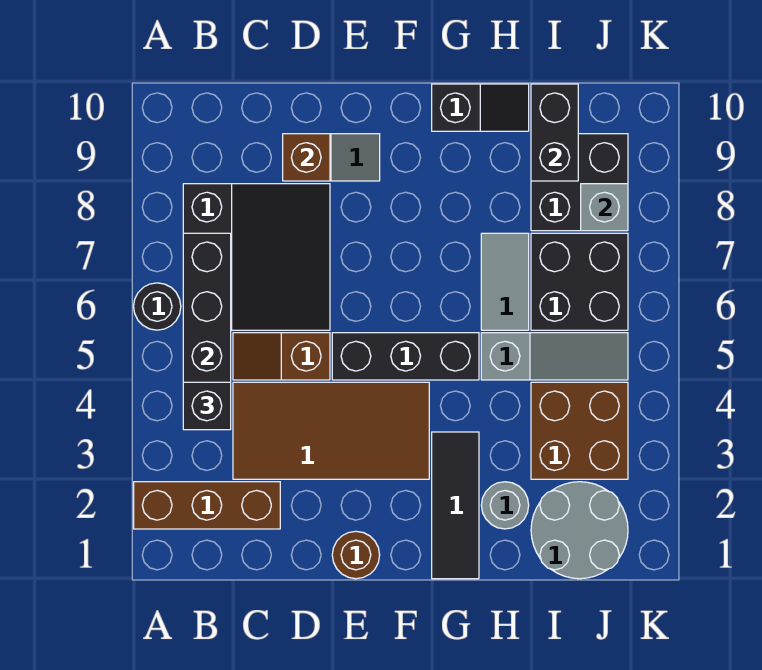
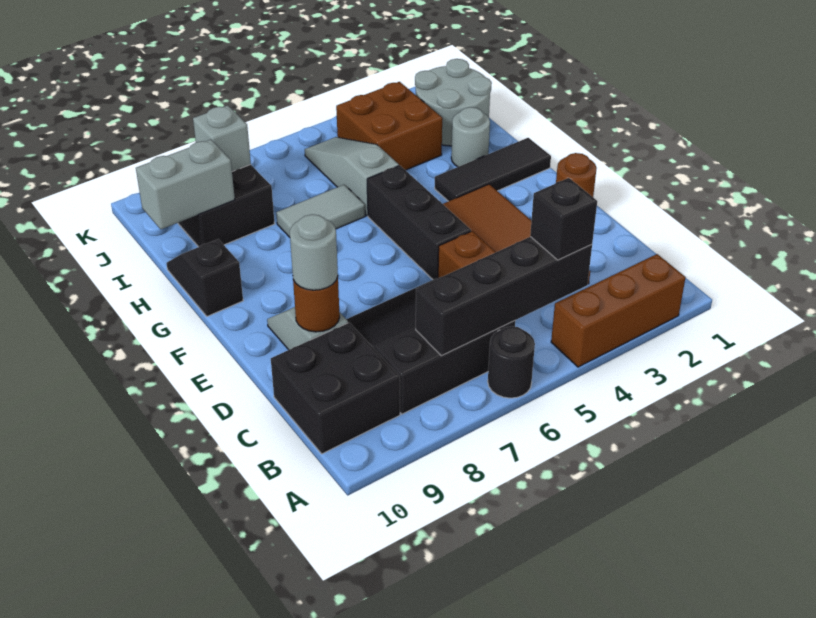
brown brick A2:C2 level 1 -> brown brick A2:A4 level 1
brown brick D9 level 2 -> brown round brick D9 level 2
none -> grey round brick D9 level 3
black brick I6:J7 level 1 -> black brick B9:C10 level 1
black brick I9:I10 level 2 -> grey brick I9:I10 level 2

